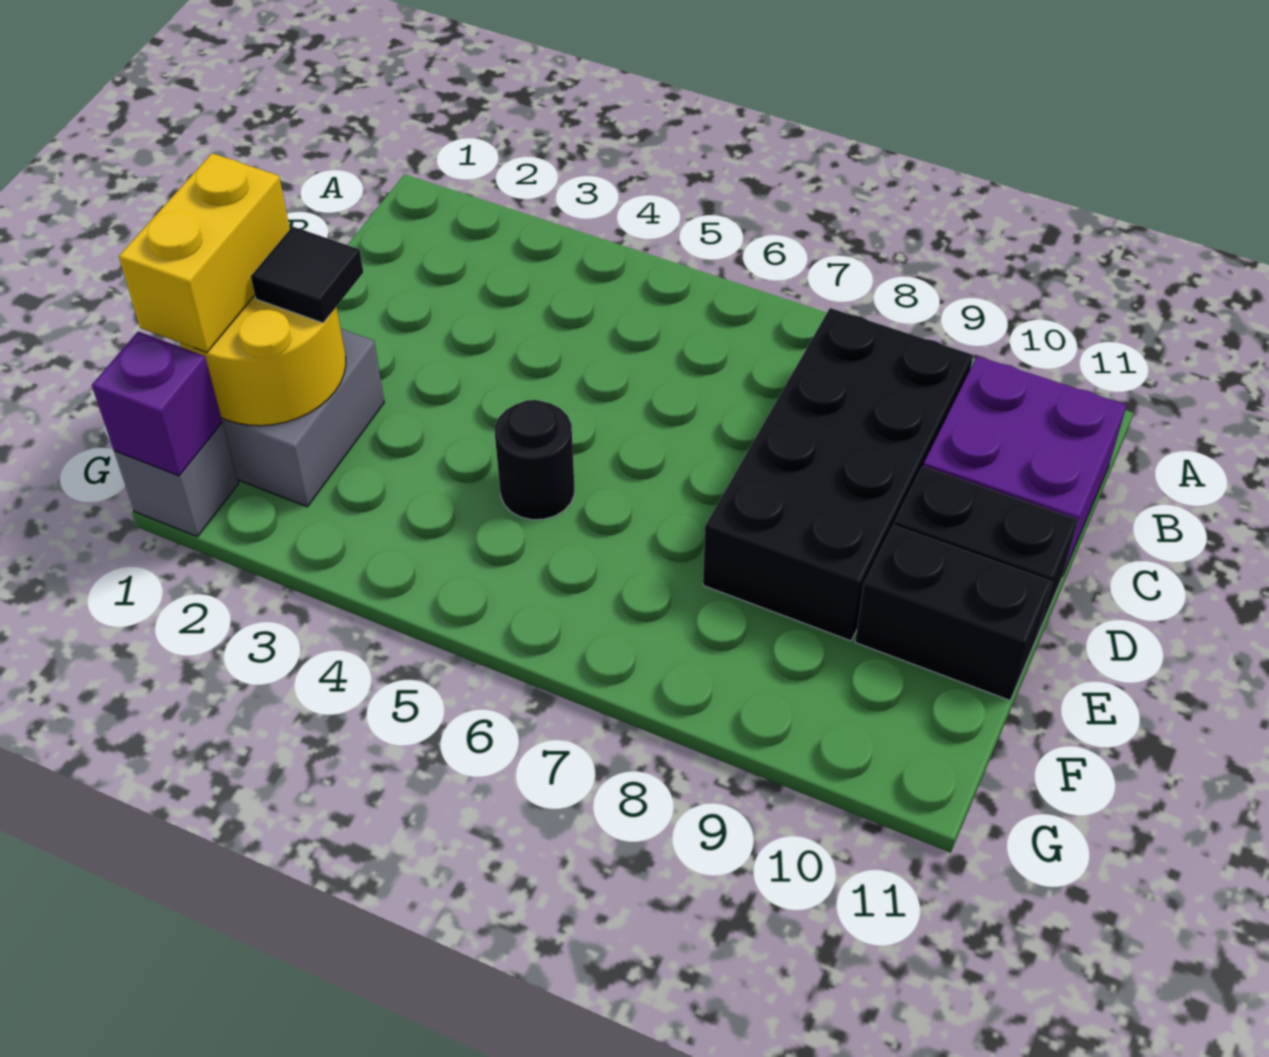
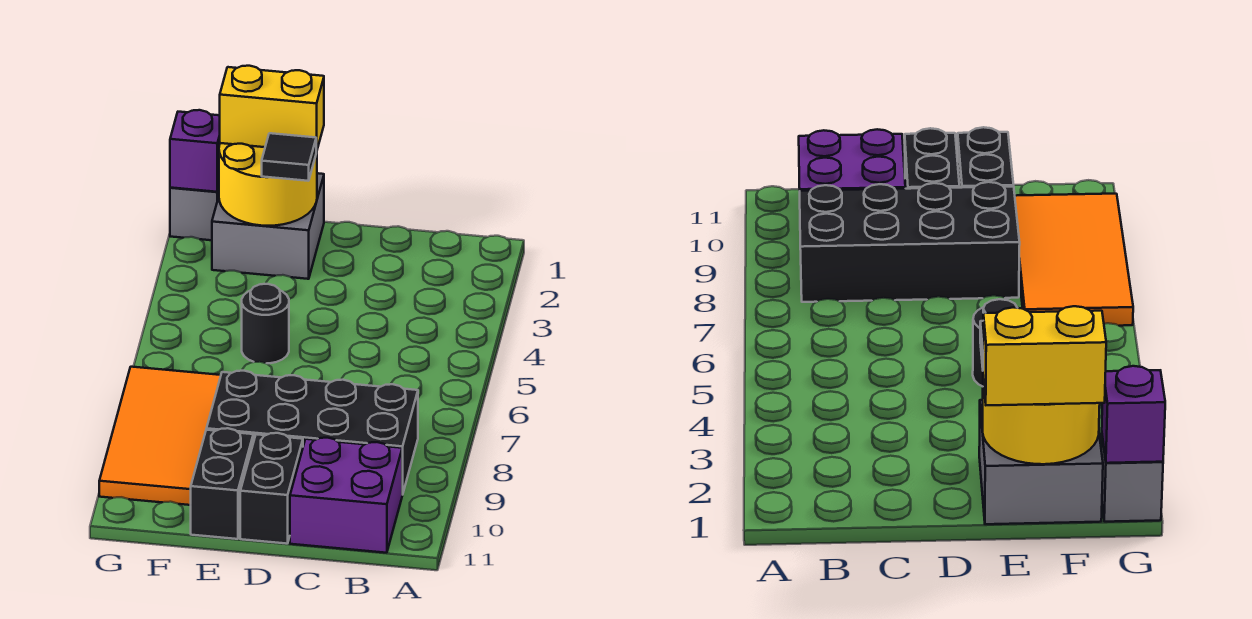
none -> orange tile F7:G10 level 1

